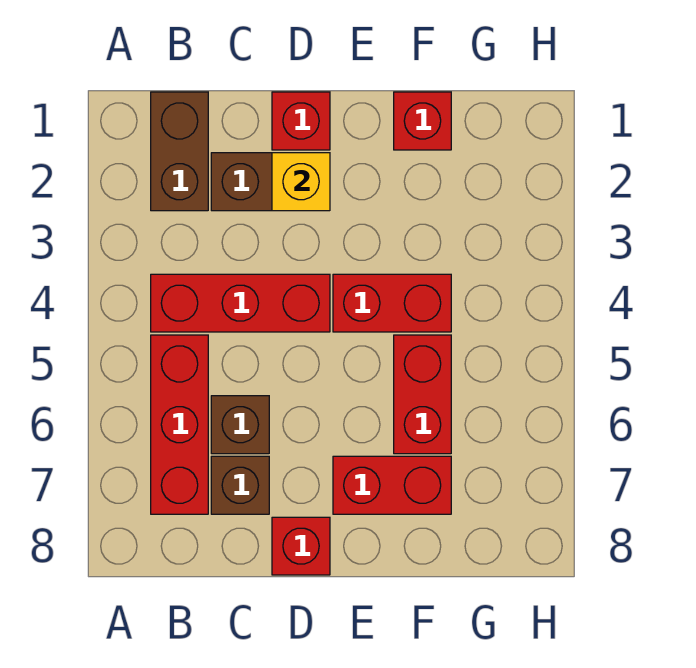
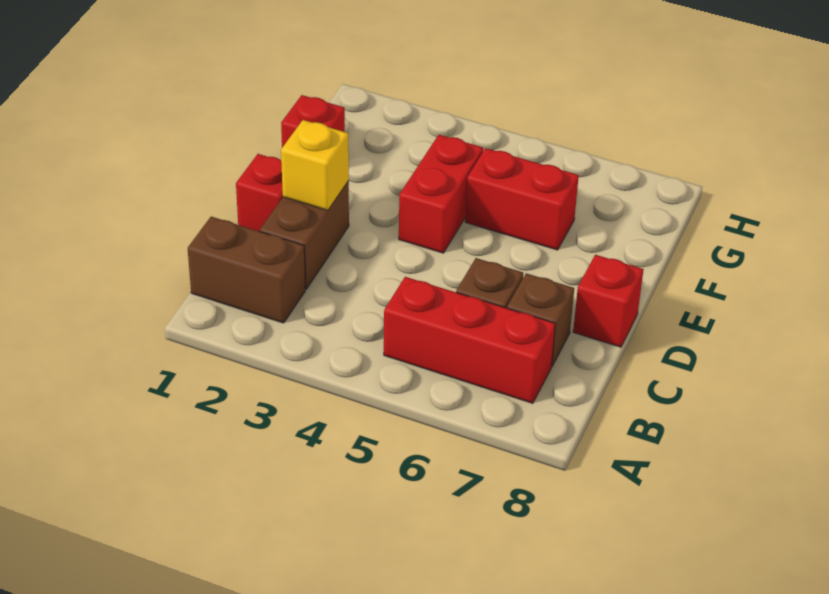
red brick B4:D4 level 1 -> none
red brick E7:F7 level 1 -> none

